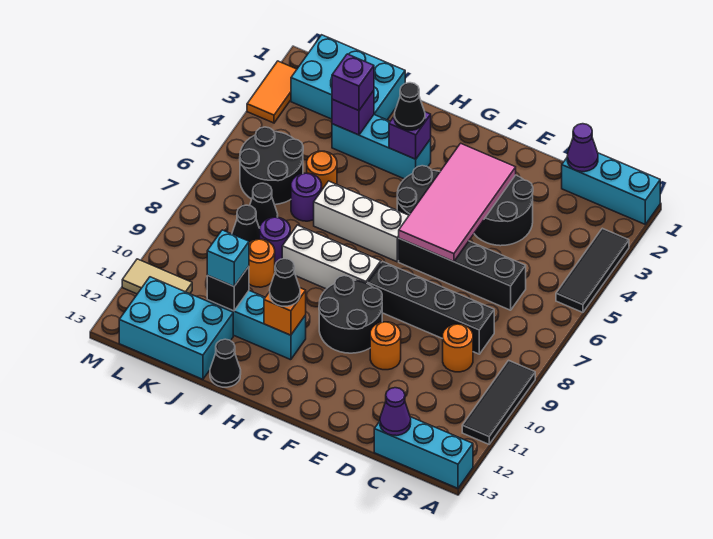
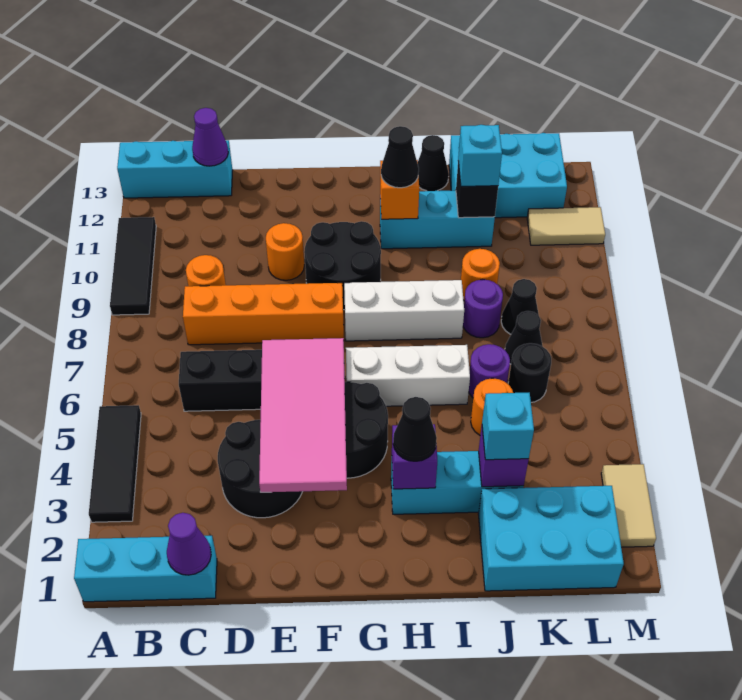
black brick C8:F8 level 1 -> orange brick C8:F8 level 1
purple brick J3 level 3 -> cyan brick J3 level 3
black round brick K5:L6 level 1 -> black round brick K6 level 1
orange tile M2:M3 level 1 -> tan tile M2:M3 level 1

